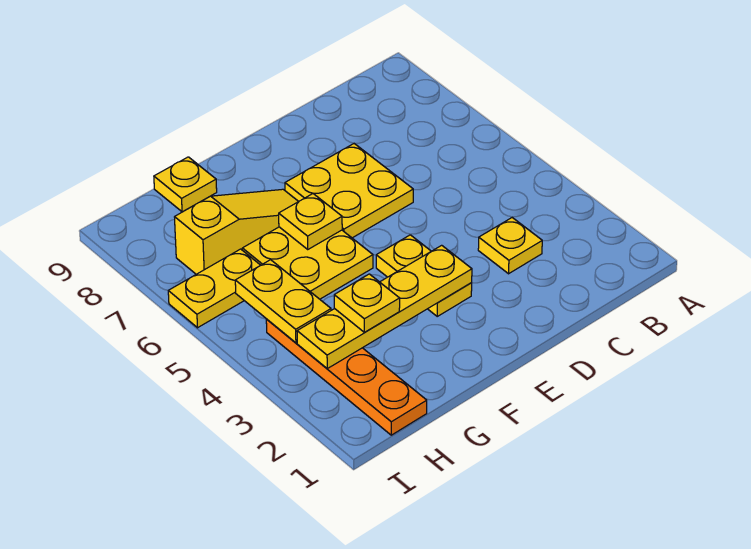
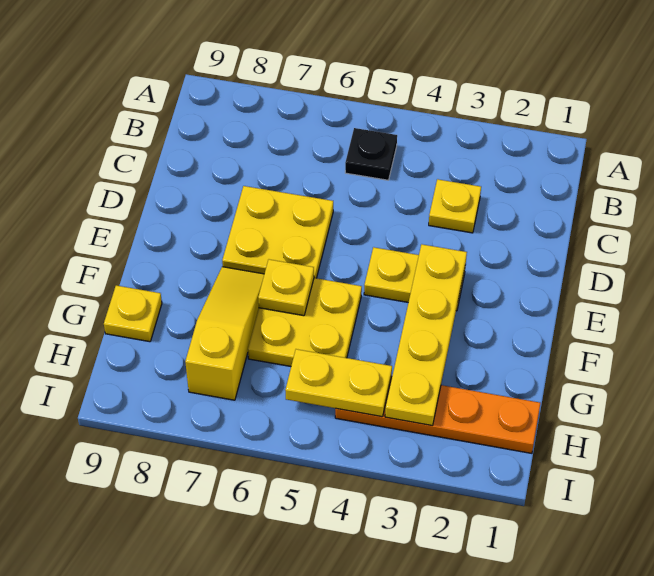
none -> black plate B5 level 1
yellow plate G3 level 3 -> none
yellow plate H6:I6 level 1 -> none

